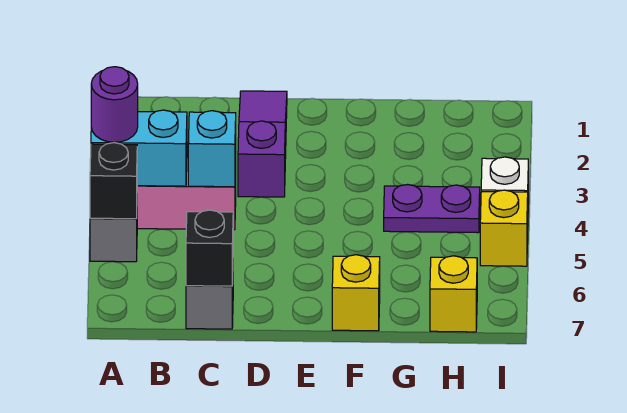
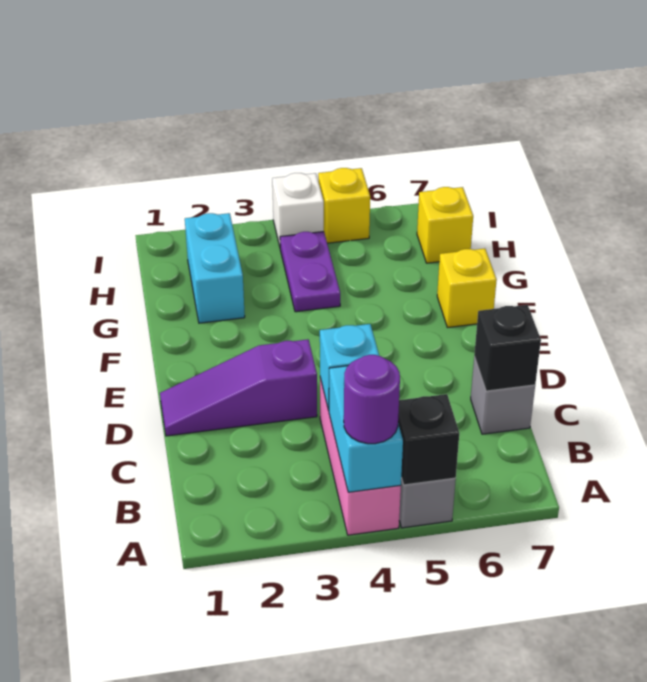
none -> cyan brick G2:H2 level 1

